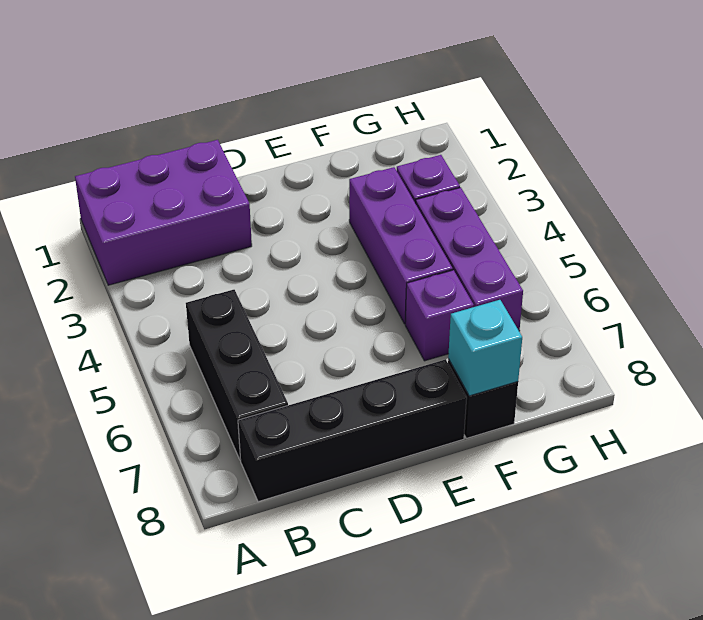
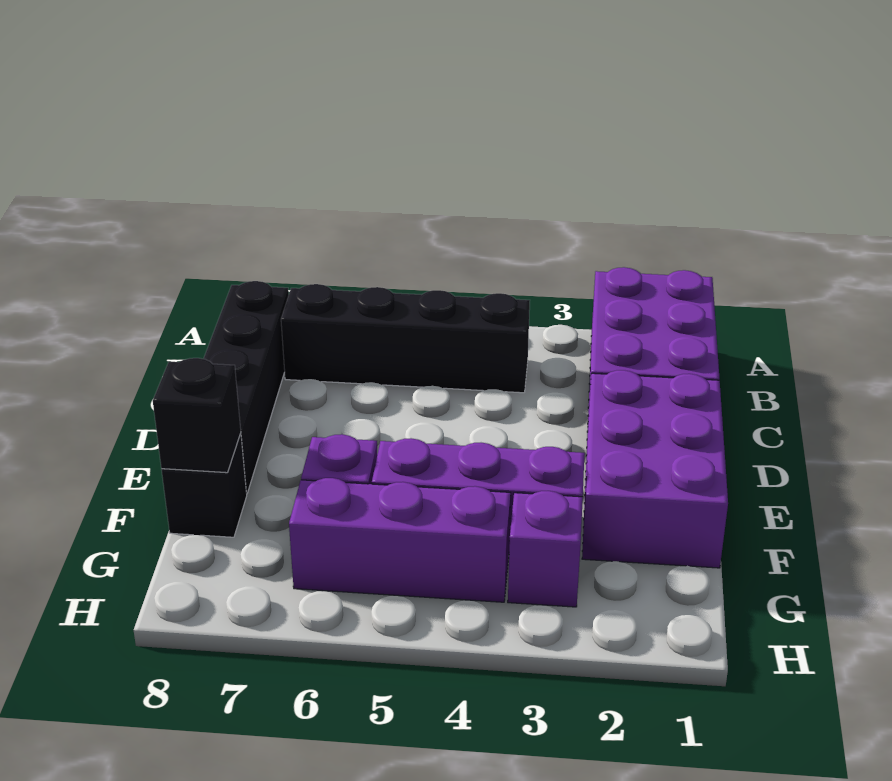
black brick B5:B7 level 1 -> black brick B4:B7 level 1
none -> purple brick D1:F2 level 1
cyan brick F8 level 2 -> black brick F8 level 2

